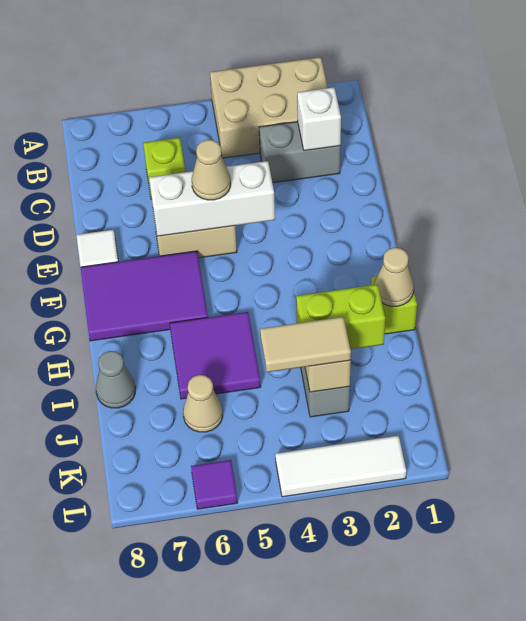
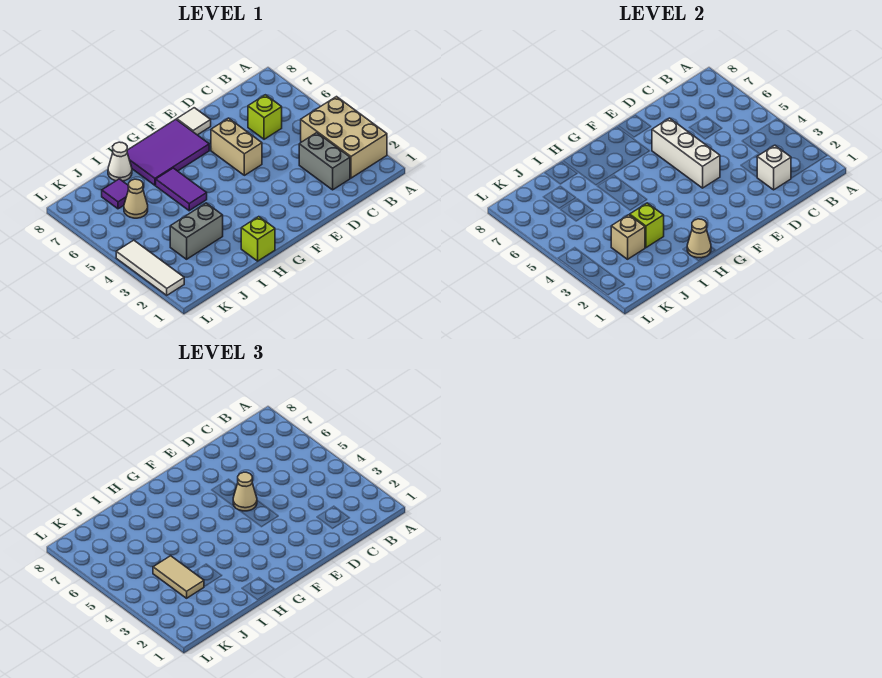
purple tile F6:G8 level 1 -> purple tile F7:H8 level 1
purple tile H5:I6 level 1 -> purple tile H5:H6 level 1
lime brick I2:I3 level 2 -> lime brick I3 level 2
grey cone I8 level 1 -> white cone I8 level 1
purple tile L6 level 1 -> purple tile J7 level 1

